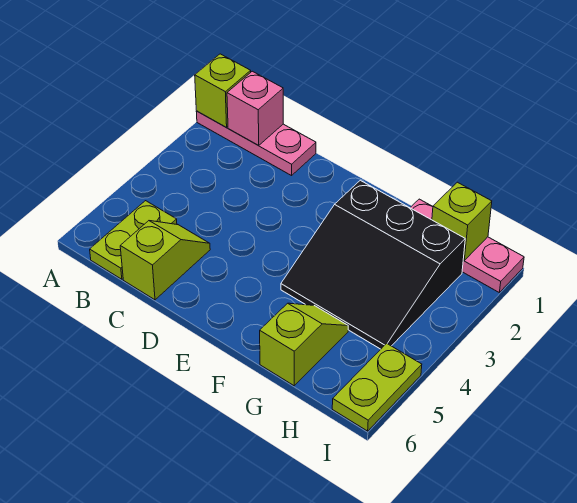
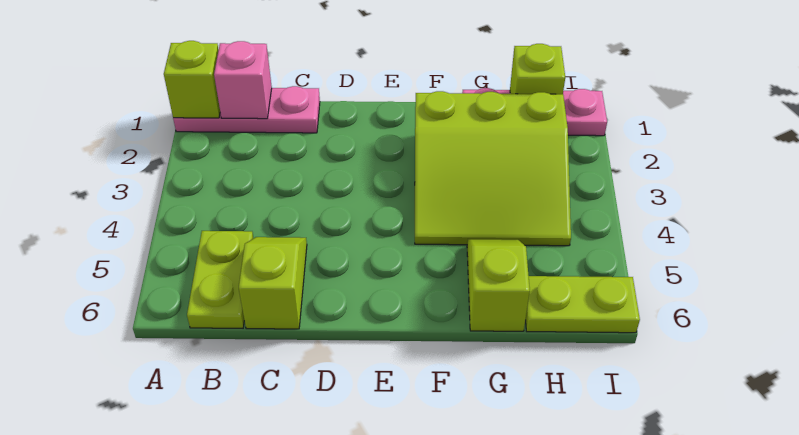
black slope F2:H4 level 1 top 2 -> lime slope F2:H4 level 1 top 2
lime plate I5:I6 level 1 -> lime plate H6:I6 level 1

